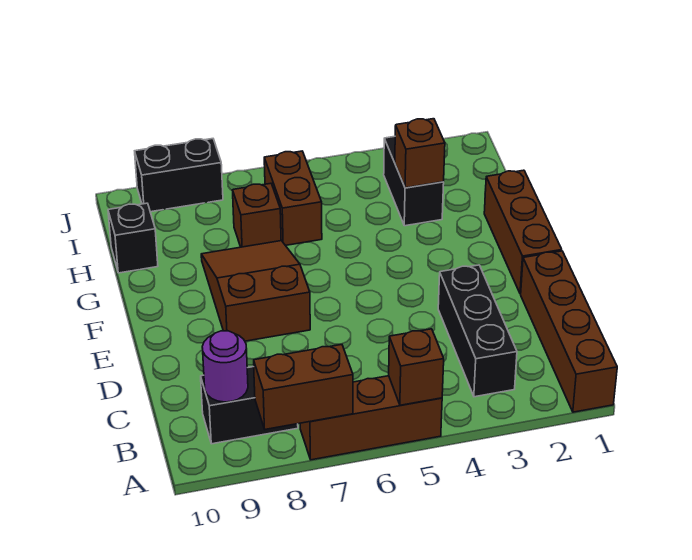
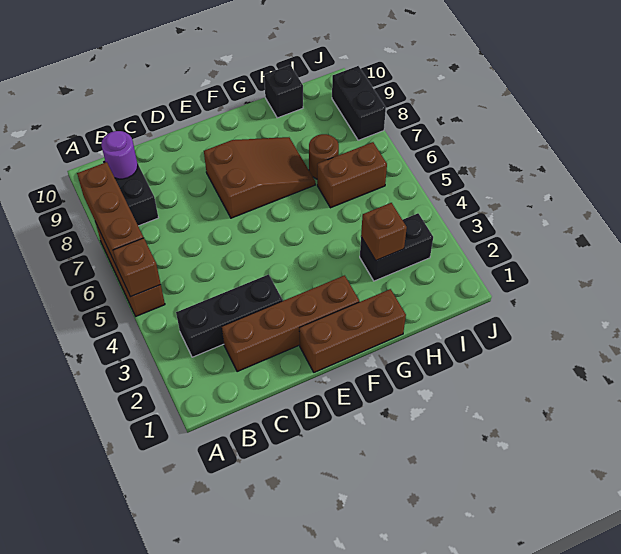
brown brick A1:D1 level 1 -> brown brick C2:F2 level 1
brown brick A7:A8 level 2 -> brown brick A6:A8 level 2
brown brick H7 level 1 -> brown round brick H7 level 1

